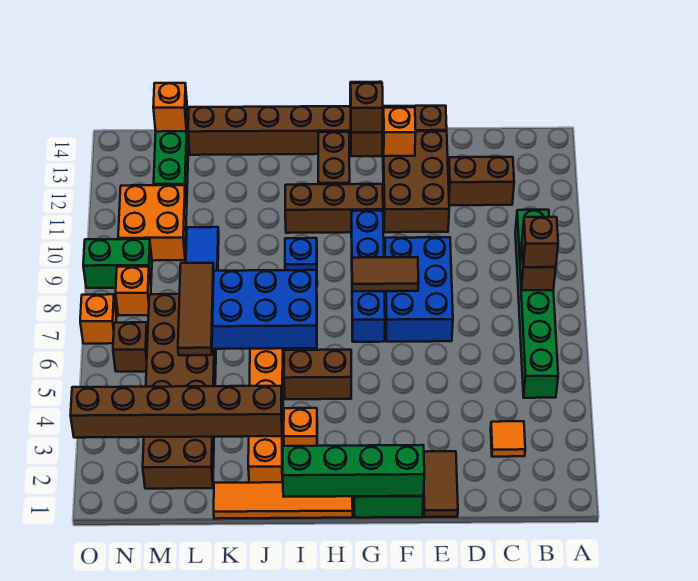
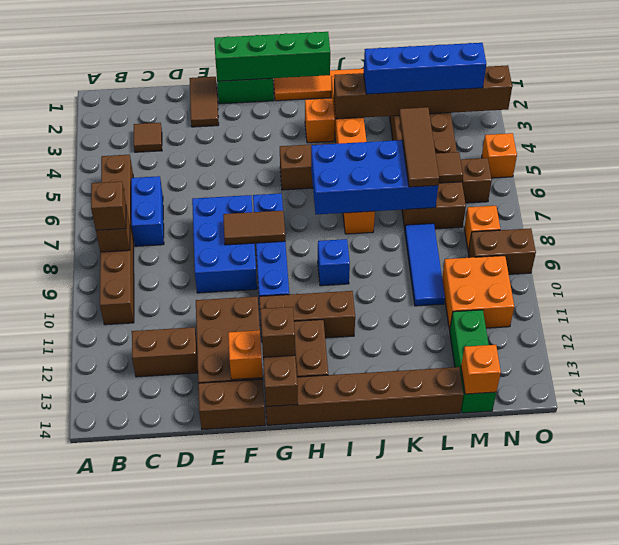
green brick B5:B10 level 1 -> brown brick B5:B10 level 1
orange tile C3 level 1 -> brown tile C3 level 1
none -> blue brick C6:C7 level 1
none -> blue brick K3:N3 level 3
none -> brown tile M6 level 2
green brick N9:O9 level 1 -> brown brick N9:O9 level 1
orange brick O7 level 1 -> orange brick O5 level 1

